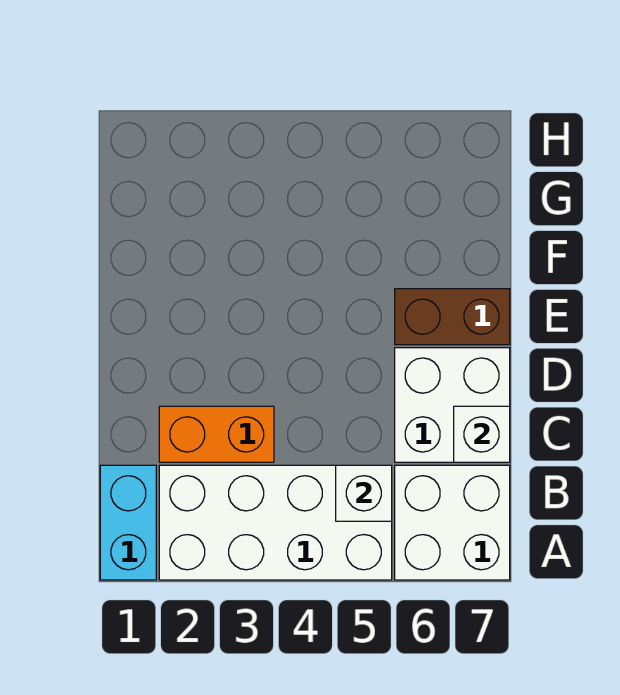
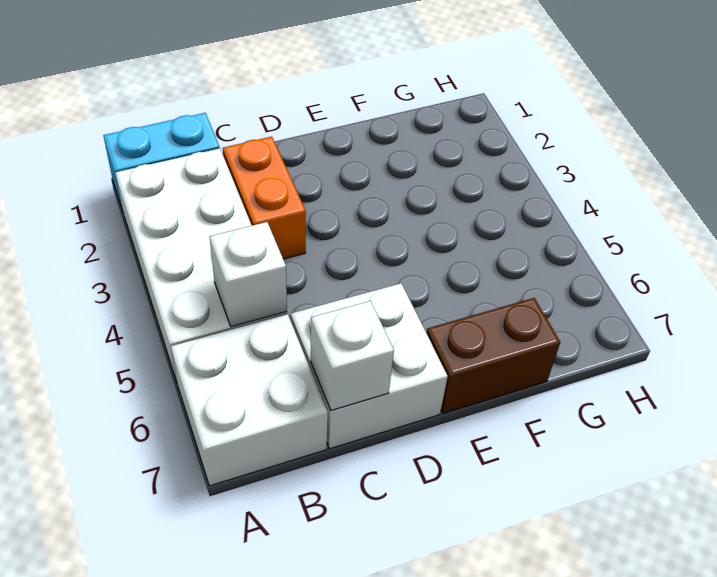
brown brick E6:E7 level 1 -> brown brick E7:F7 level 1

